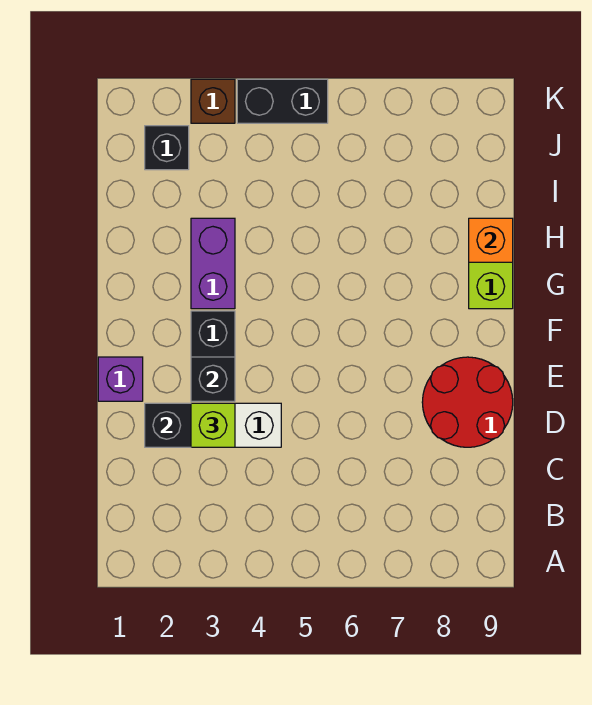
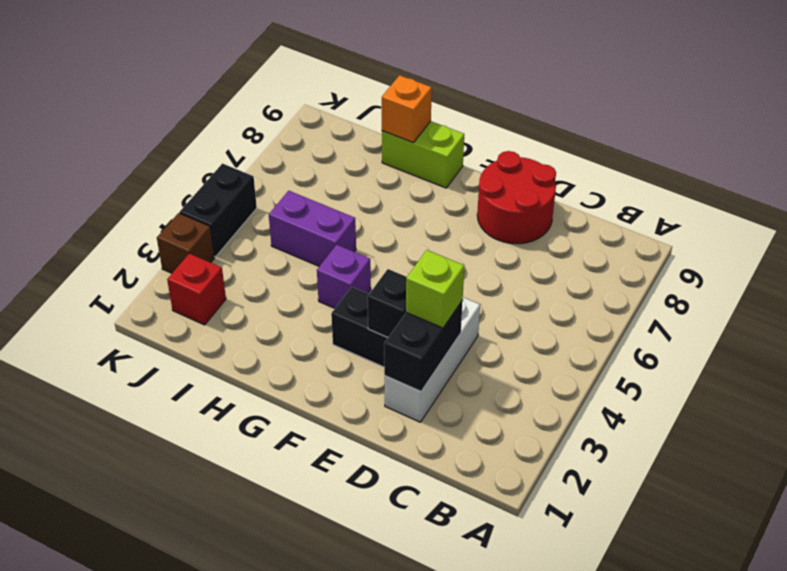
purple brick E1 level 1 -> purple brick G4 level 1
purple brick G3:H3 level 1 -> purple brick H5:I5 level 1
black brick J2 level 1 -> red brick J2 level 1

